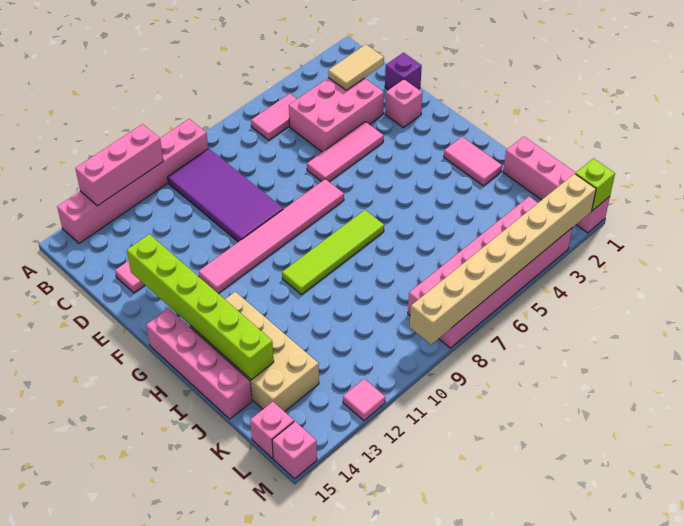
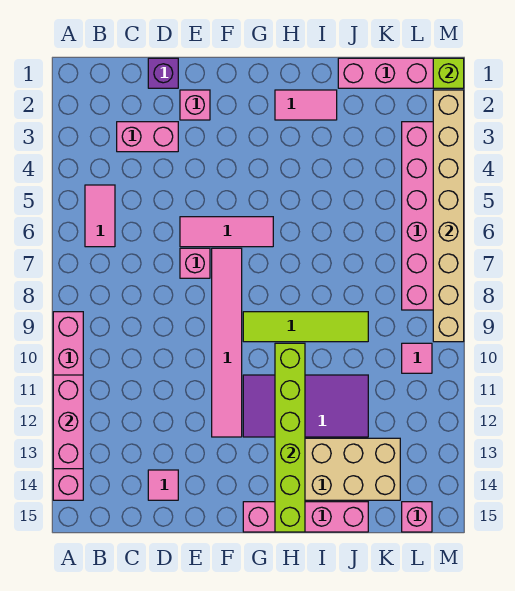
purple tile B9:E10 level 1 -> purple tile G11:J12 level 1
tan tile C2:C3 level 2 -> none
pink brick C3:D5 level 1 -> pink brick C3:D3 level 1
pink tile E4:E6 level 1 -> pink tile E6:G6 level 1
lime brick E14:J14 level 2 -> lime brick H10:H15 level 2
lime tile H7:H10 level 1 -> lime tile G9:J9 level 1
pink tile M12 level 1 -> pink tile L10 level 1
pink brick M15 level 1 -> pink brick E7 level 1

